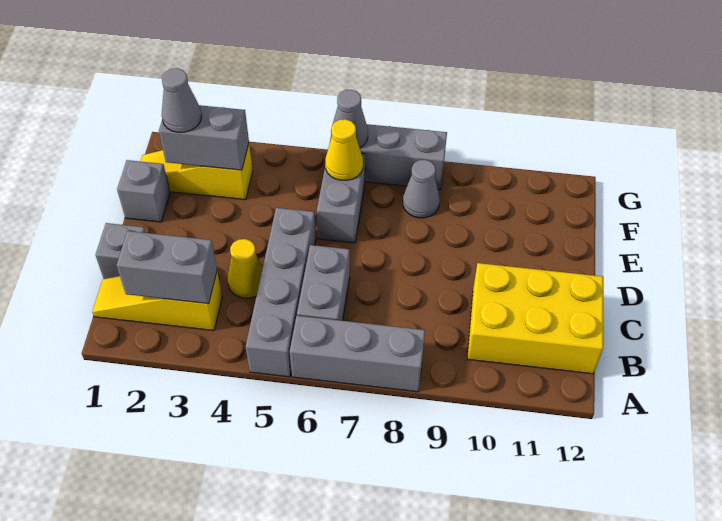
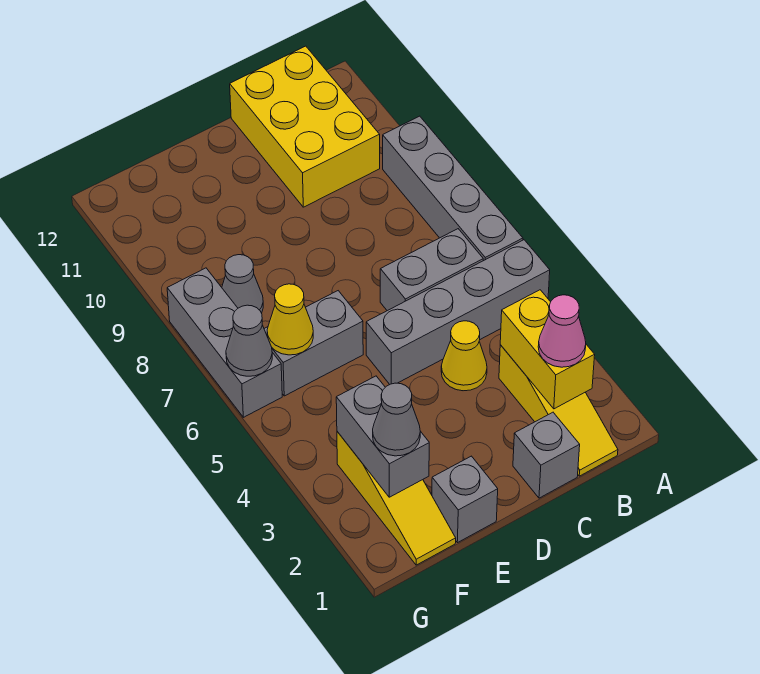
grey brick A6:A8 level 1 -> grey brick A6:A9 level 1
grey brick B2:B3 level 2 -> yellow brick B2:B3 level 2
none -> pink cone B2 level 3

